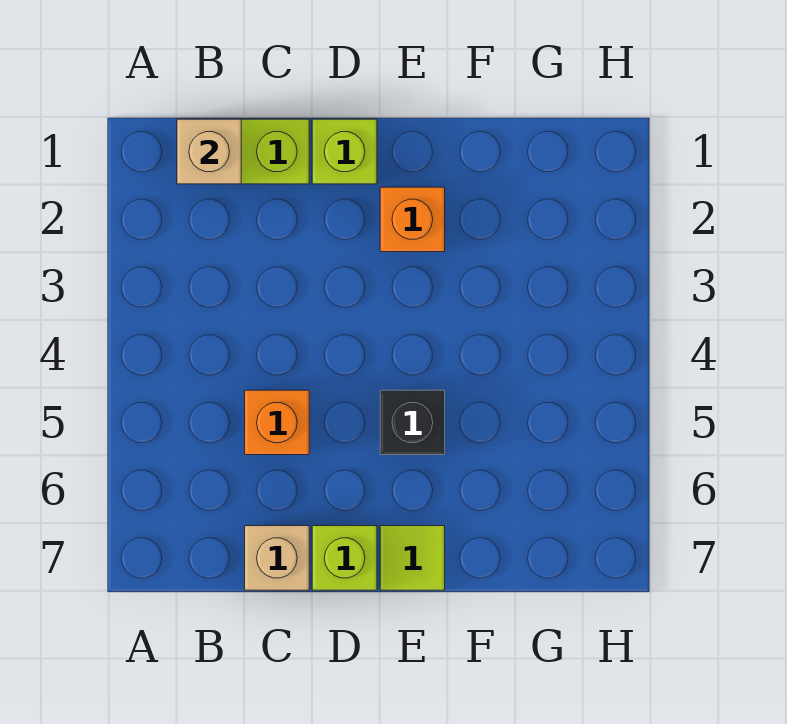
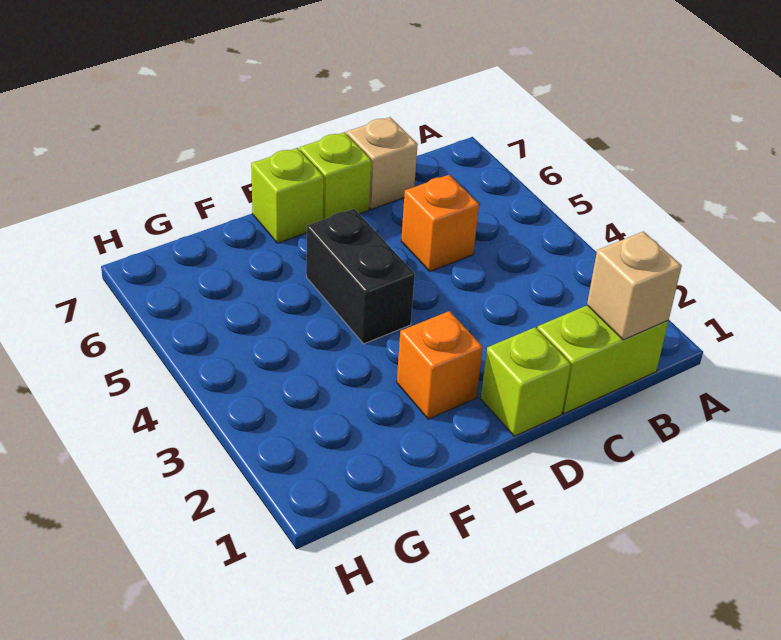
black brick E5 level 1 -> black brick E4:E5 level 1
lime tile E7 level 1 -> lime brick E7 level 1

